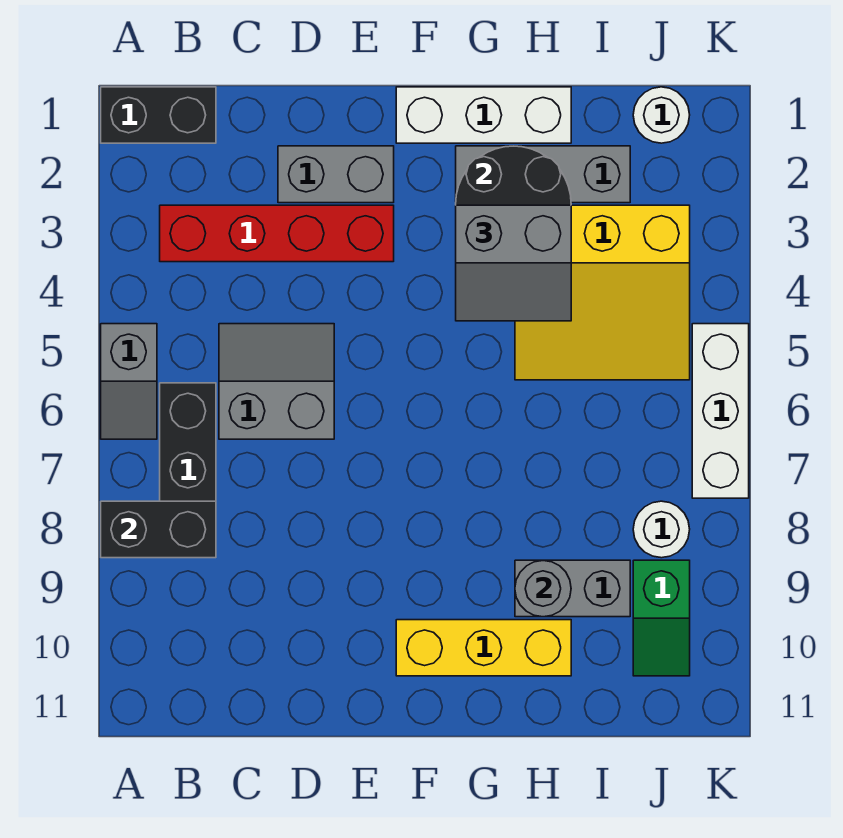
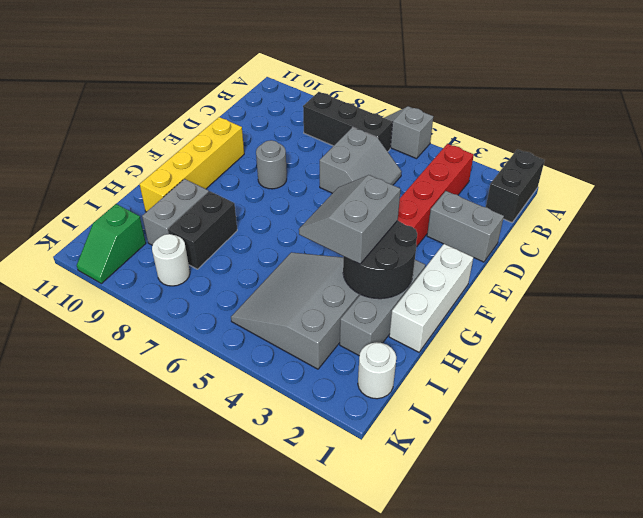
black brick A8:B8 level 2 -> black brick H8:I8 level 1
grey brick D2:E2 level 1 -> grey brick D1:D2 level 1
yellow brick F10:H10 level 1 -> yellow brick E10:H10 level 1
yellow slope H3:J5 level 1 top 3 -> grey slope H3:J5 level 1 top 3
grey round brick H9 level 2 -> grey round brick E8 level 1
green slope J9:J10 level 1 top 9 -> green slope J10:K10 level 1 top J
white brick K5:K7 level 1 -> none

